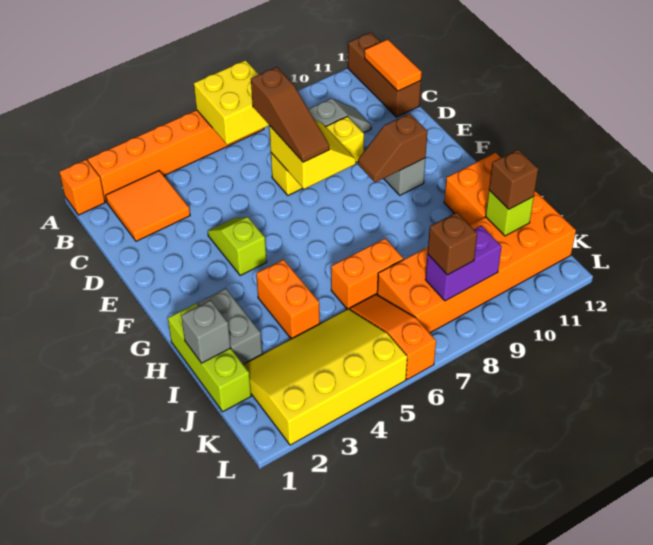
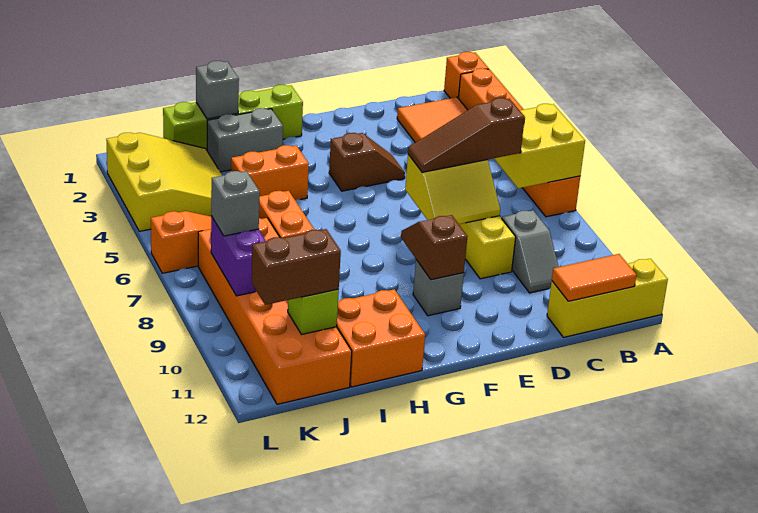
brown brick A12:C12 level 1 -> yellow brick A12:C12 level 1
lime slope E4:F4 level 1 top F -> brown slope E4:F4 level 1 top F
lime brick H1:J1 level 1 -> lime brick G1:J1 level 1
yellow slope J2:L5 level 1 top L -> yellow slope J2:L4 level 1 top L
brown brick J11 level 3 -> brown brick J11:K11 level 3
brown brick K8 level 3 -> grey brick K8 level 3

